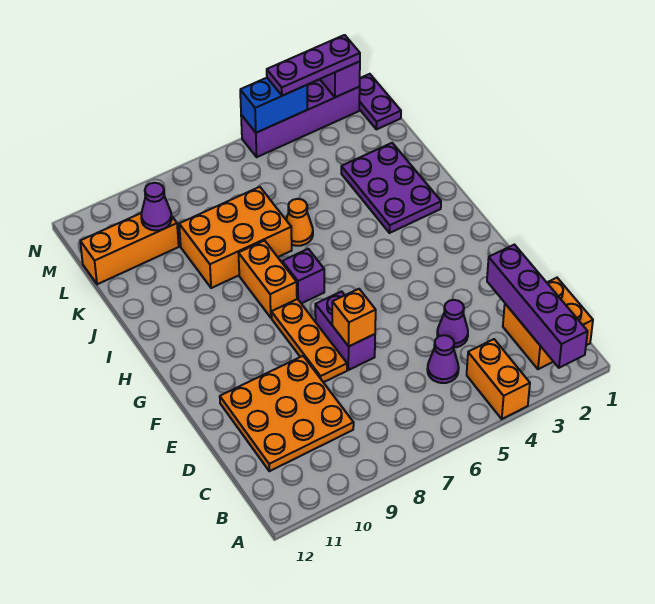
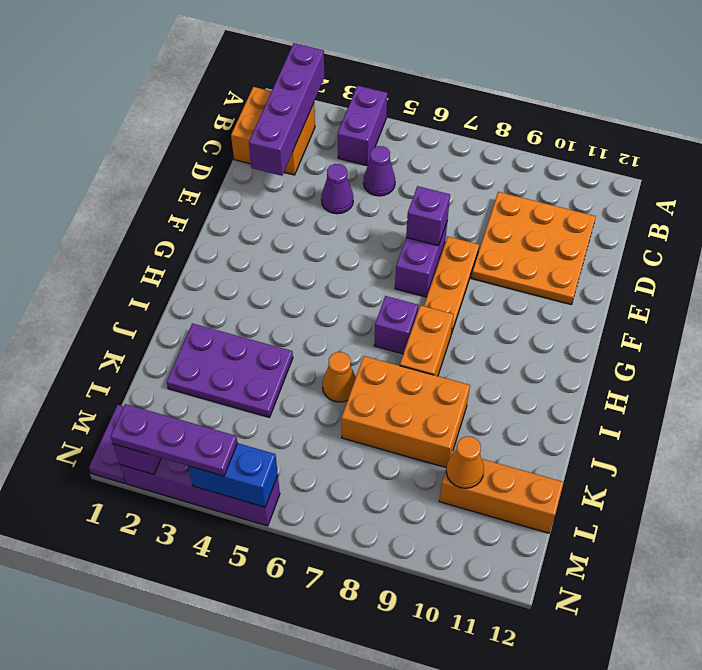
orange brick A4:B4 level 1 -> purple brick A4:B4 level 1
orange brick E7 level 2 -> purple brick E7 level 2
purple plate I2:K3 level 1 -> purple plate J2:K4 level 1
purple cone L10 level 2 -> orange cone L10 level 2

